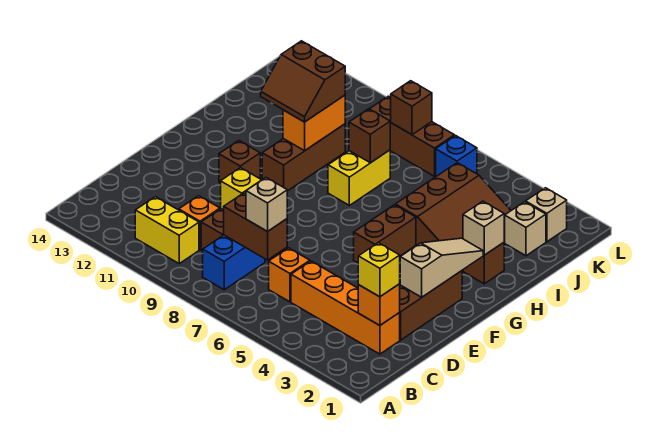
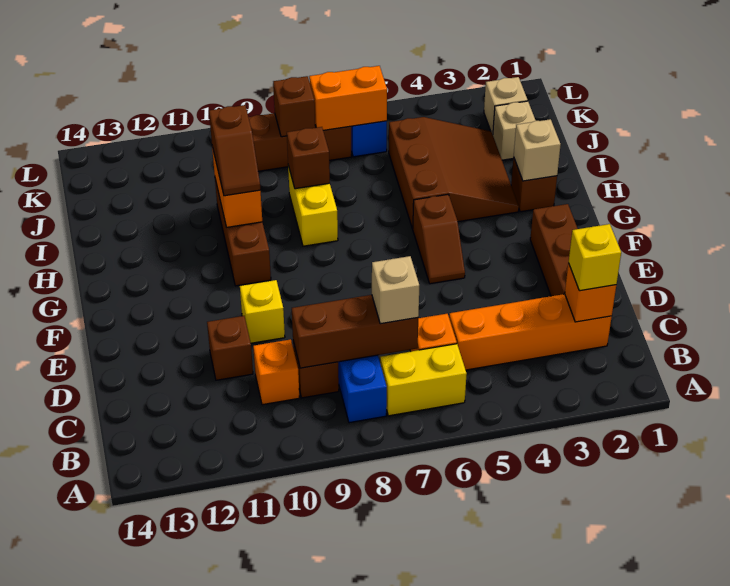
yellow brick B10:B11 level 1 -> yellow brick B6:B7 level 1
brown brick C7:C8 level 2 -> brown brick C7:C9 level 2
tan slope E2:G2 level 2 top E -> none
brown brick F5:G5 level 1 -> brown slope F5:G5 level 1 top G
brown brick F11 level 1 -> brown brick D11 level 1
brown slope H10:I11 level 3 top I -> brown slope H10:I10 level 3 top I
none -> orange brick K6:K7 level 2

